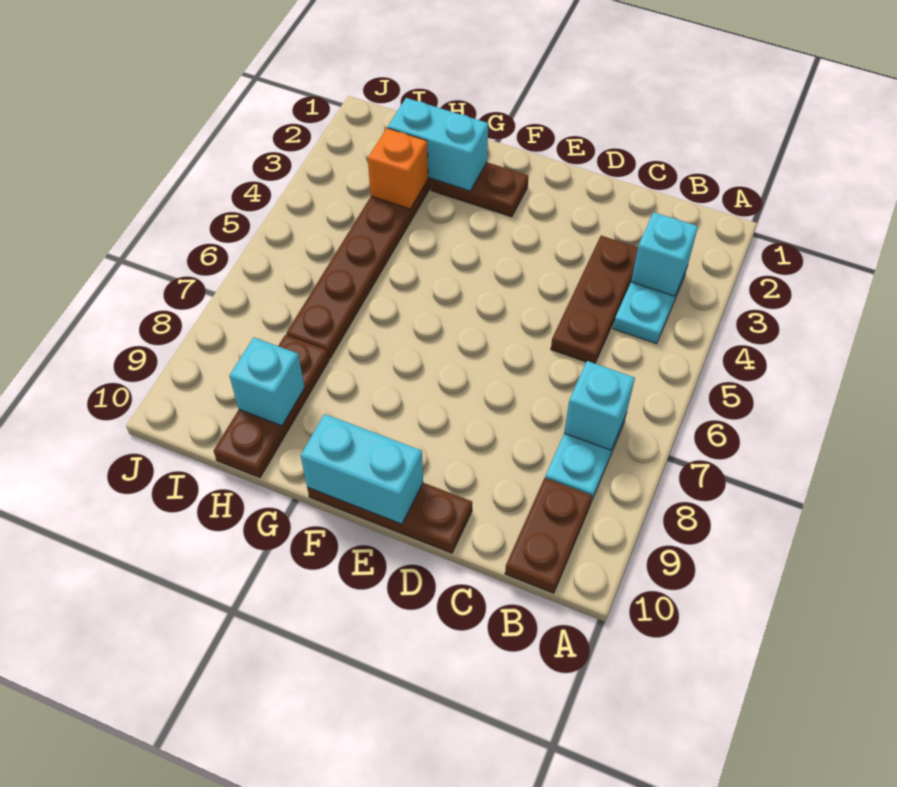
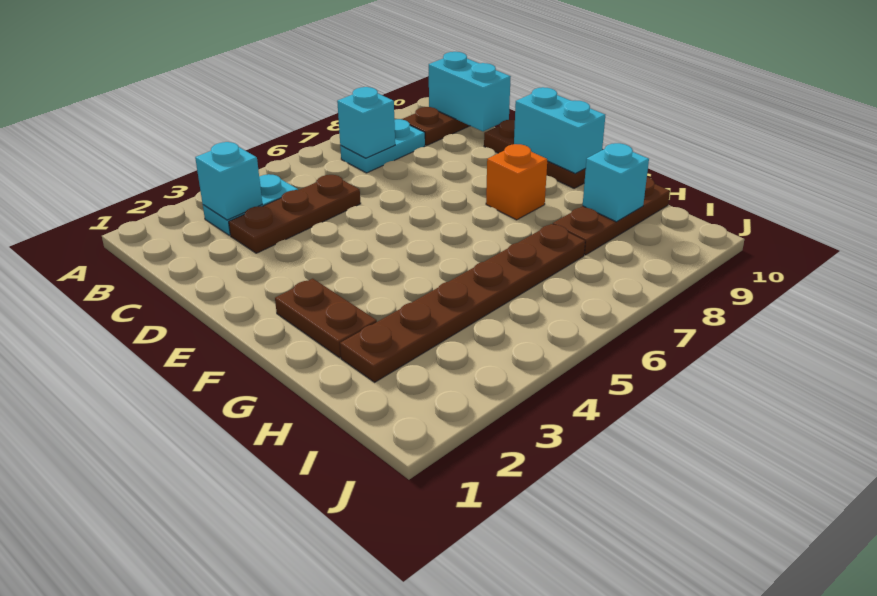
cyan brick G2:H2 level 2 -> cyan brick B10:C10 level 2
orange brick H3 level 2 -> orange brick F8 level 1

